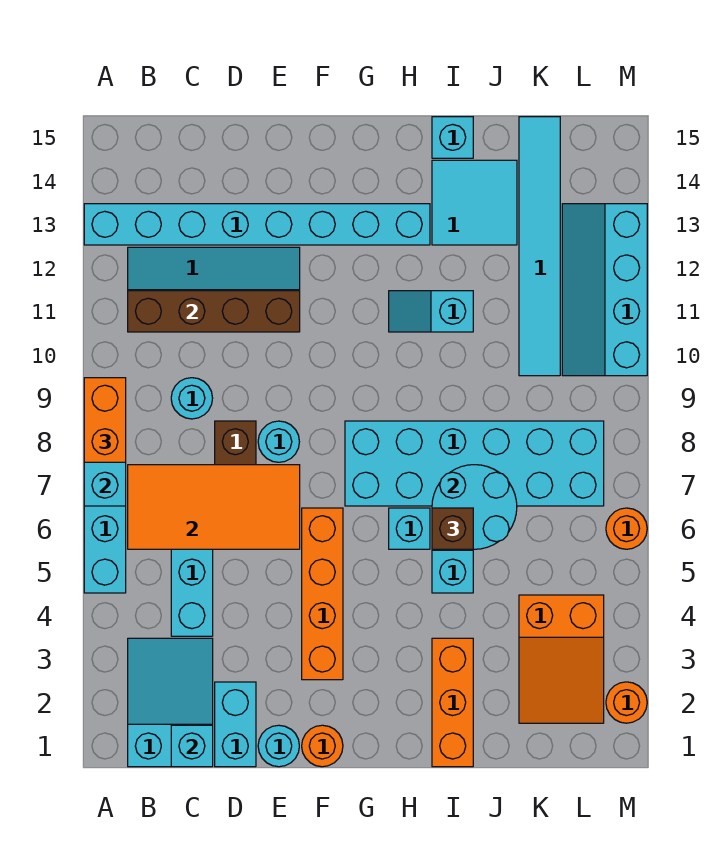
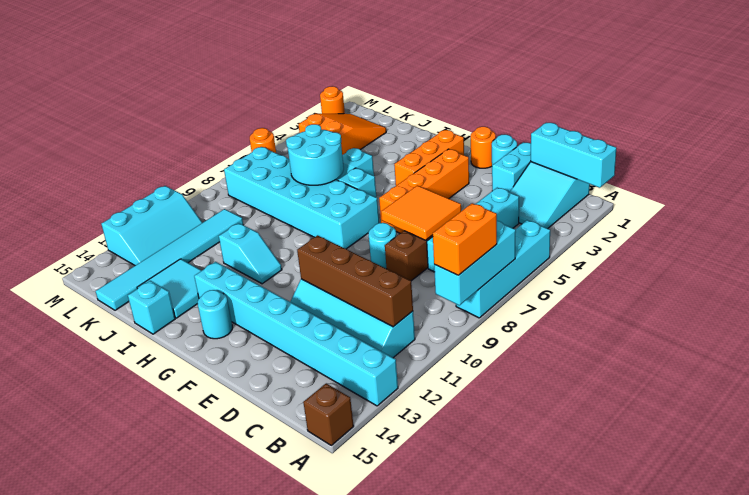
orange tile B6:E7 level 2 -> orange tile D6:E7 level 2
cyan brick C1 level 2 -> cyan brick A1:C1 level 2
cyan round brick C9 level 1 -> cyan round brick G14 level 1
orange brick I1:I3 level 1 -> orange brick G2:G4 level 1
brown brick I6 level 3 -> brown brick A15 level 1
cyan slope L10:M13 level 1 top M -> cyan slope L11:M13 level 1 top M

